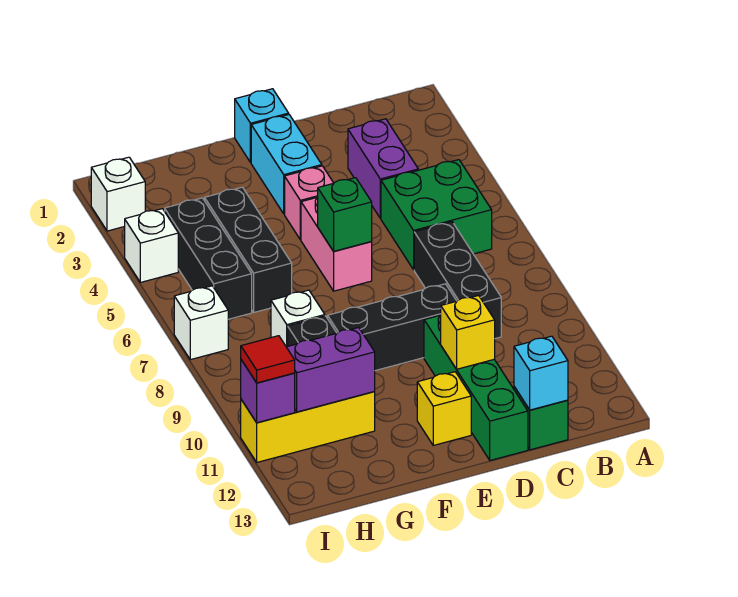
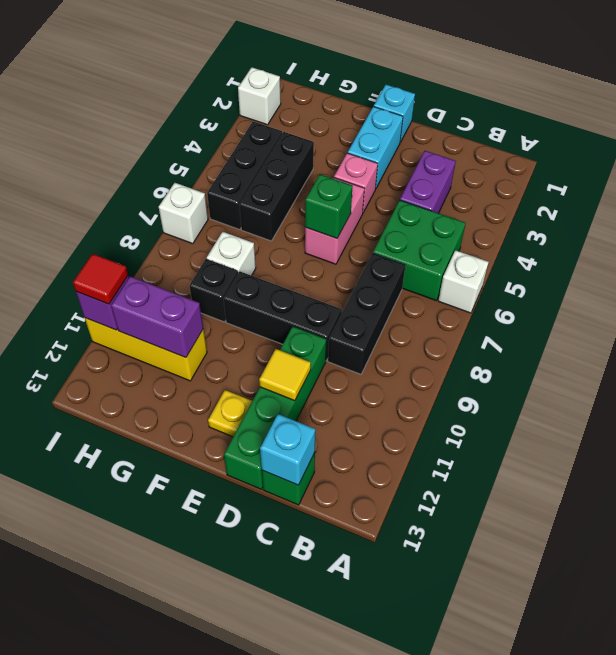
yellow brick D11 level 2 -> yellow tile D11 level 2
yellow brick E12 level 1 -> yellow plate E12 level 1
white brick I4 level 1 -> white brick A6 level 1

